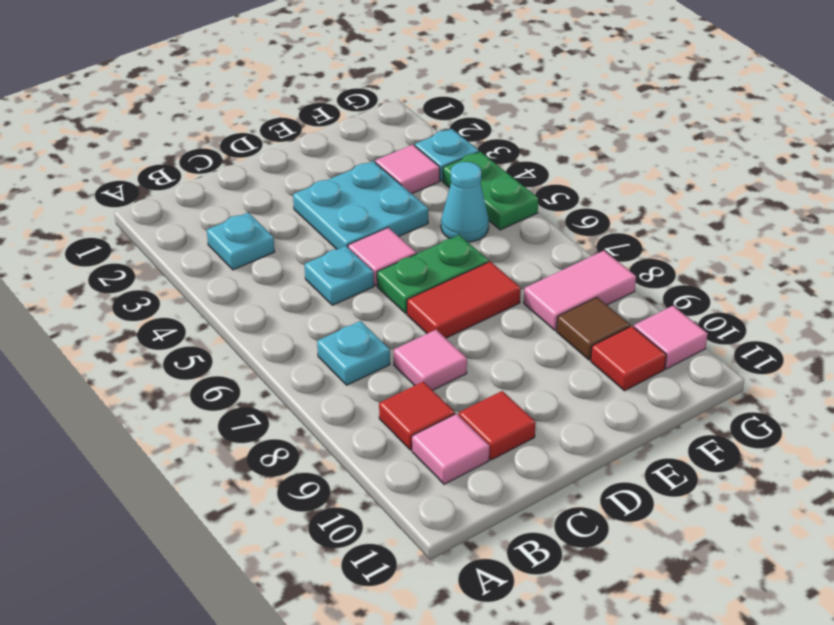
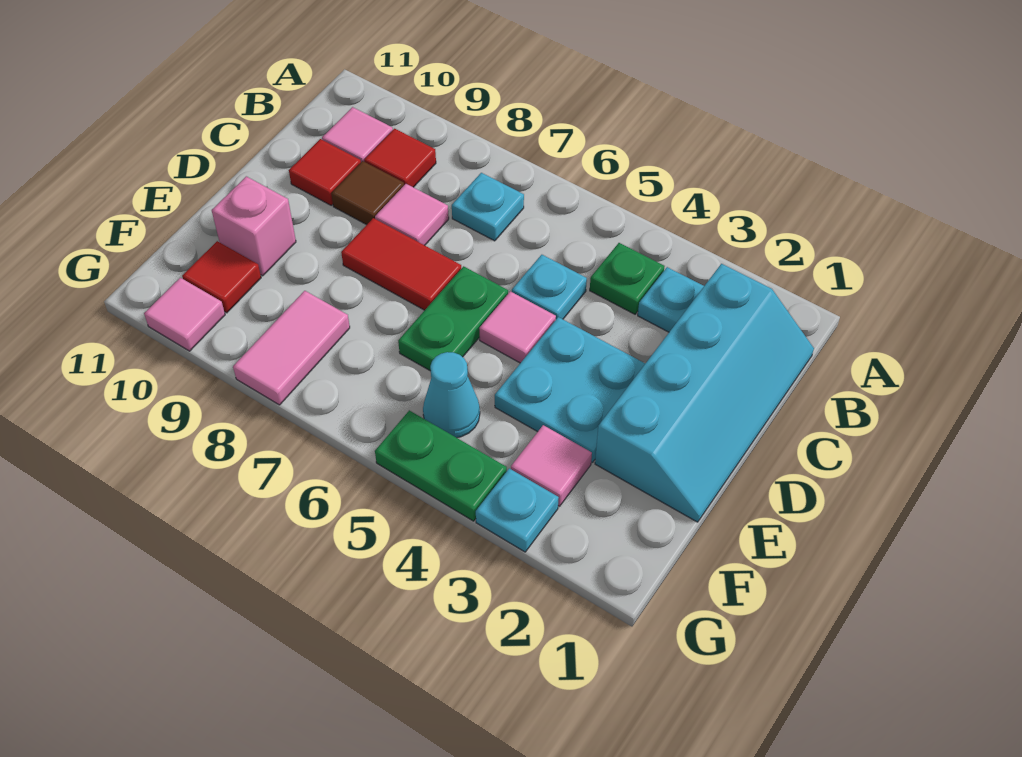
none -> cyan slope B1:E2 level 1 top 2
none -> green plate B4 level 1
red tile D7:E7 level 1 -> red tile D7:D8 level 1
none -> pink brick E10 level 1
brown tile F9 level 1 -> brown tile C9 level 1

